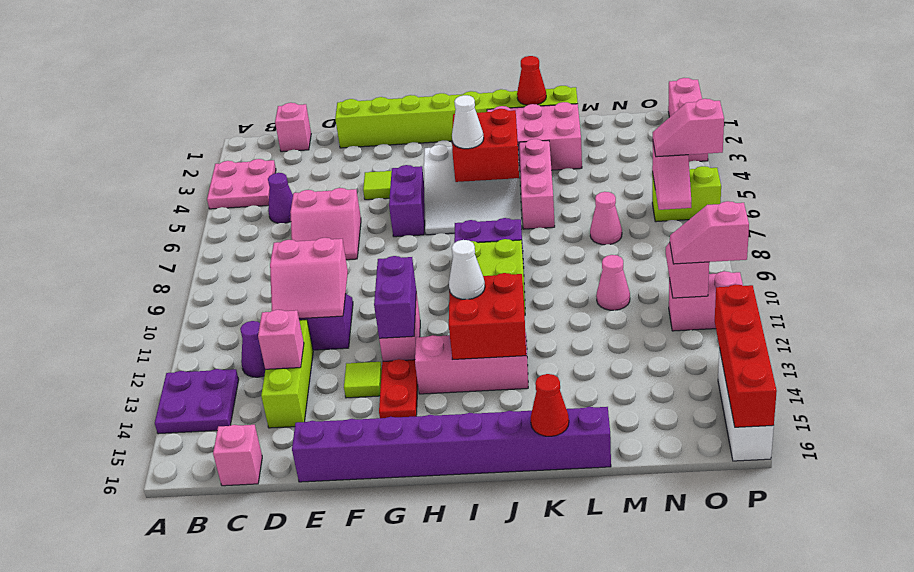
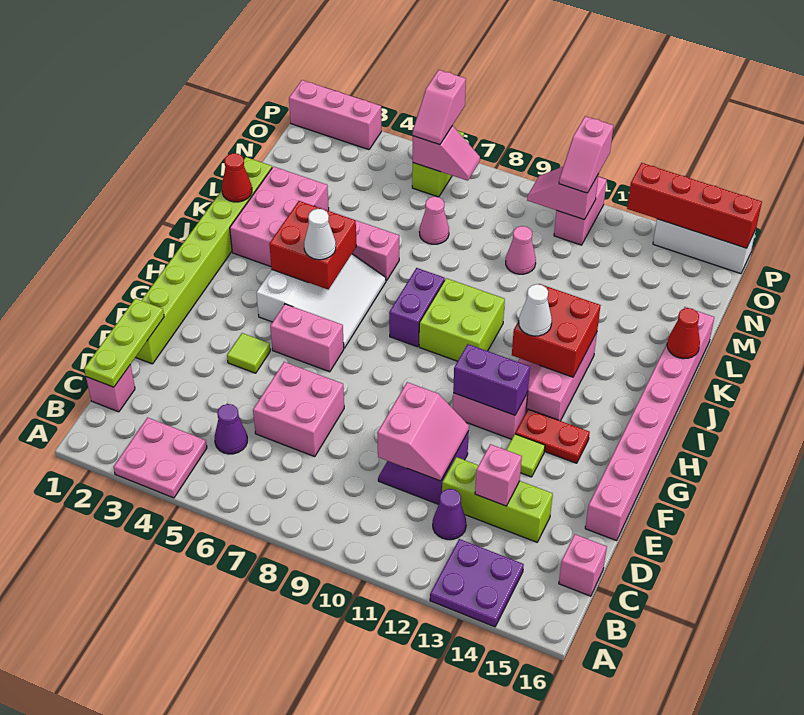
none -> lime plate C1:E1 level 2
pink slope D6:E7 level 1 top 6 -> pink brick D6:E7 level 1
purple brick E16:L16 level 1 -> pink brick E16:L16 level 1
purple brick G5:G6 level 1 -> pink brick G5:G6 level 1

